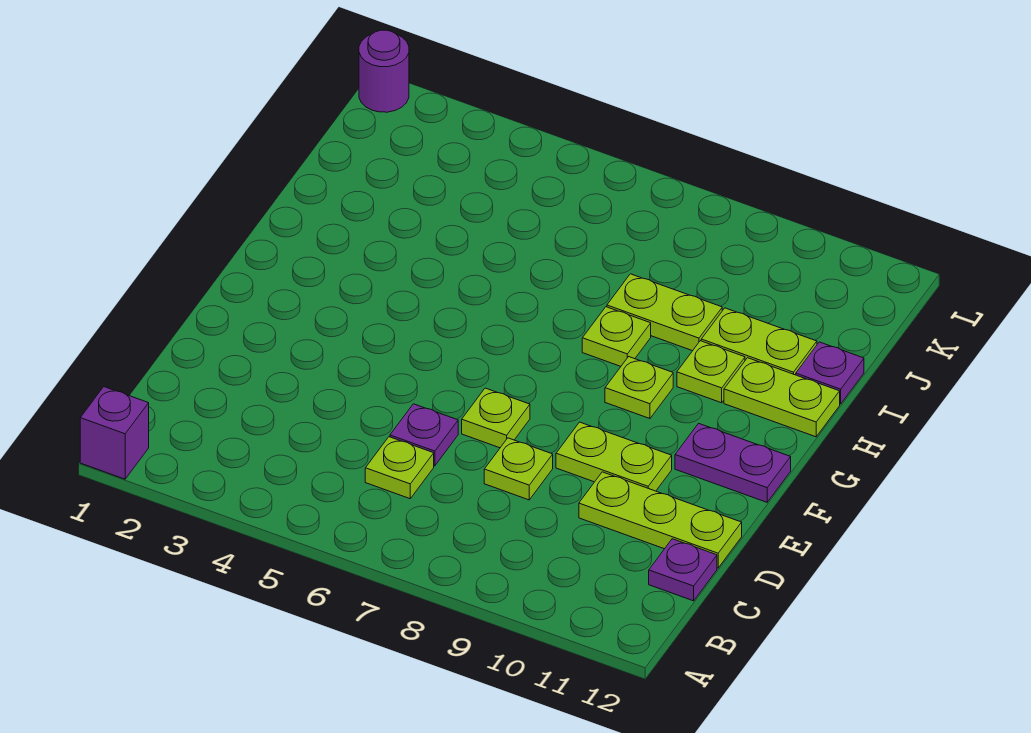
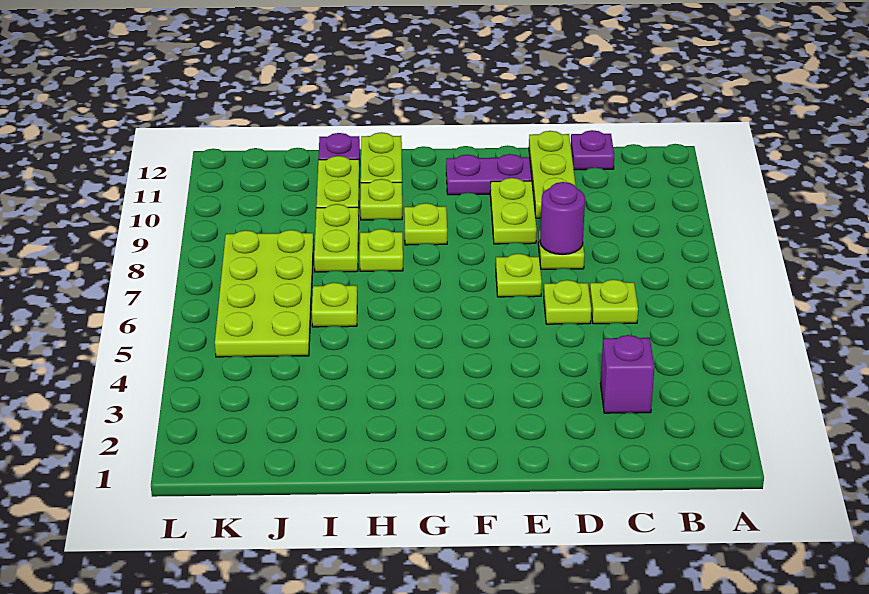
purple brick A1 level 1 -> purple brick C3 level 1
purple plate D6 level 1 -> lime plate D6 level 1
purple plate F11:F12 level 1 -> purple plate E11:F11 level 1
none -> lime plate I6 level 1
none -> lime plate J5:K8 level 1
purple round brick L1 level 1 -> purple round brick D8 level 2

